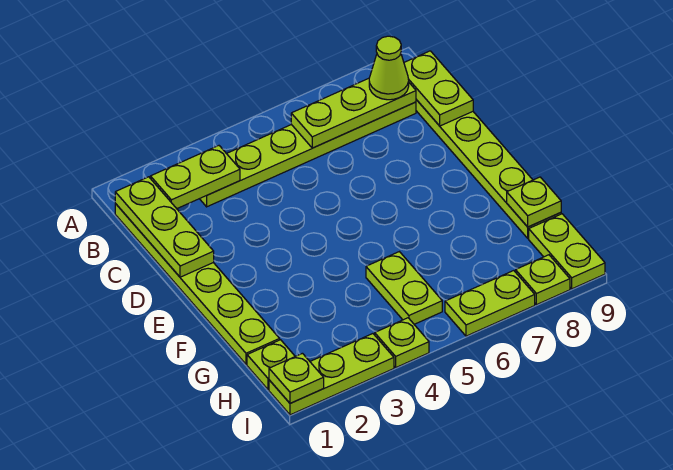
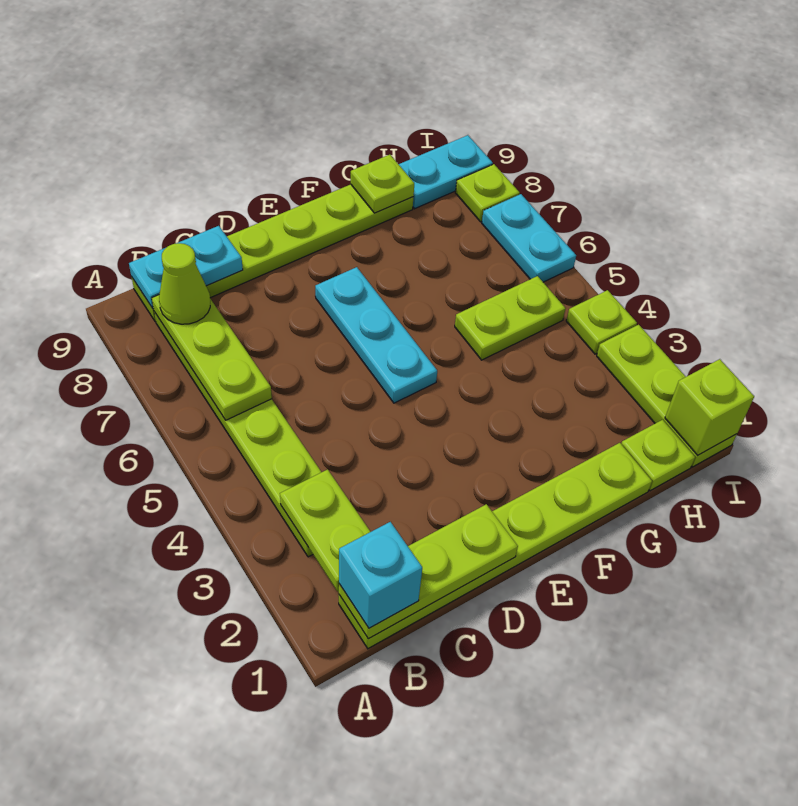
none -> cyan brick B1 level 3
lime plate B9:C9 level 2 -> cyan plate B9:C9 level 2
none -> cyan plate E5:E7 level 1
lime plate H9:I9 level 1 -> cyan plate H9:I9 level 1
lime plate I1 level 2 -> lime brick I1 level 2
lime plate I6:I7 level 1 -> cyan plate I6:I7 level 1

